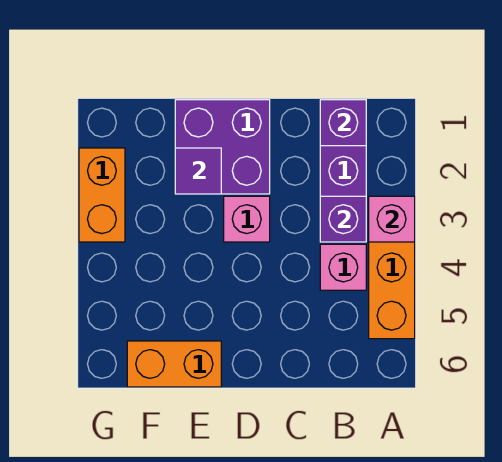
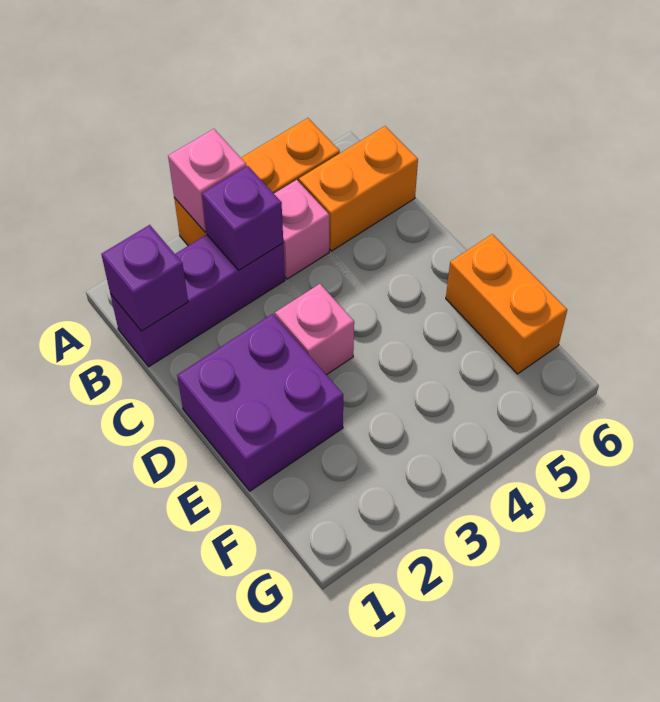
purple tile E2 level 2 -> none
orange brick G2:G3 level 1 -> orange brick B5:B6 level 1

